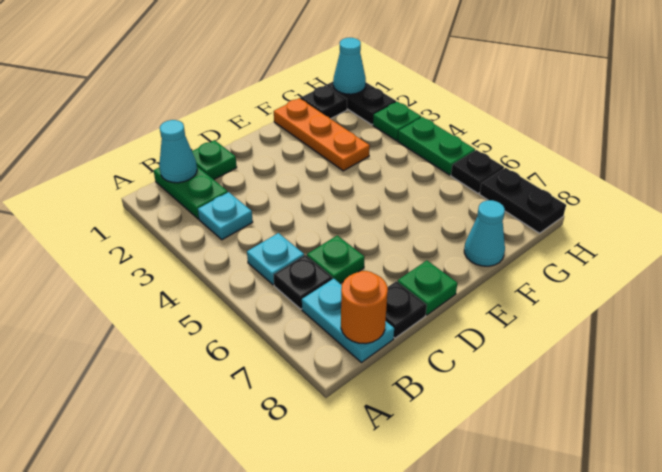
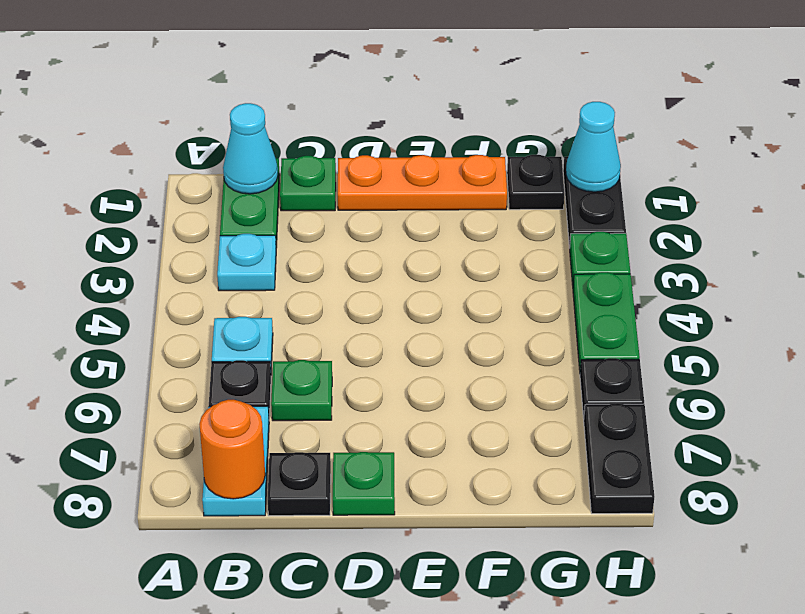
orange plate F1:F3 level 1 -> orange plate D1:F1 level 1
cyan cone F8 level 1 -> none

